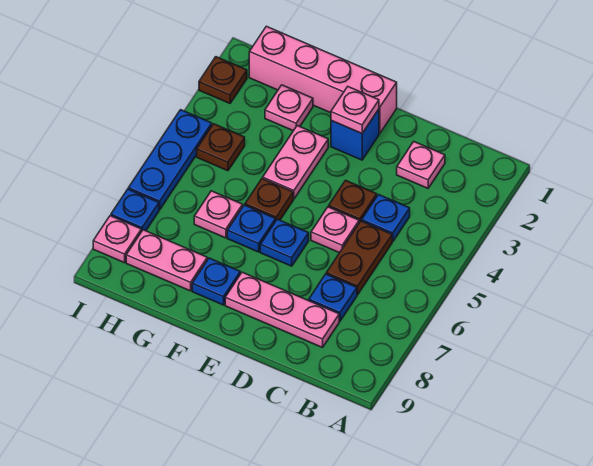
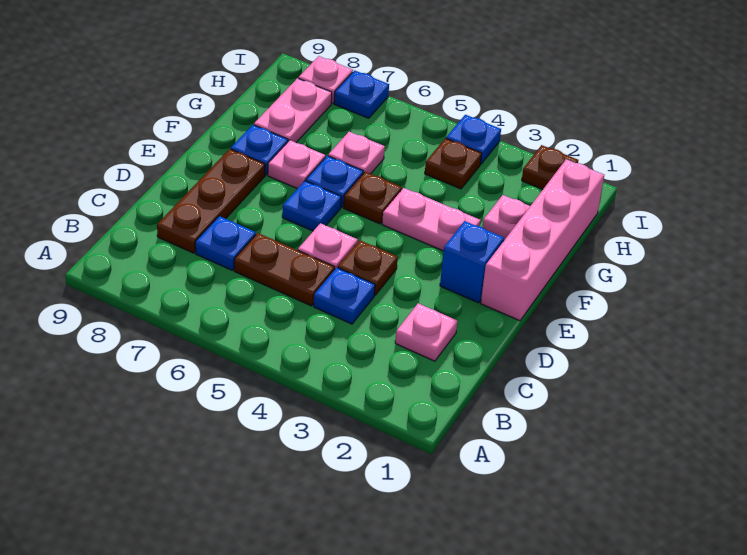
pink plate C8:E8 level 1 -> brown plate C8:E8 level 1
pink plate E2 level 2 -> pink plate F7 level 1
blue plate I4:I6 level 1 -> blue plate I4 level 1

